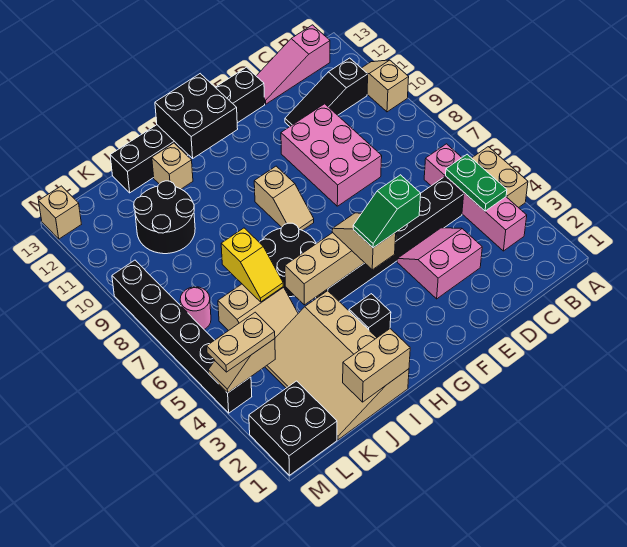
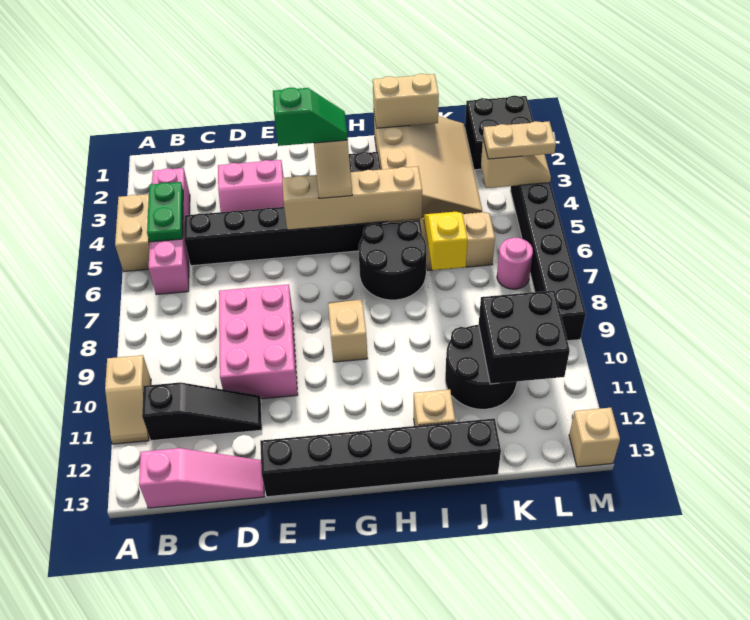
black brick G12:H13 level 2 -> black brick K10:L11 level 2

